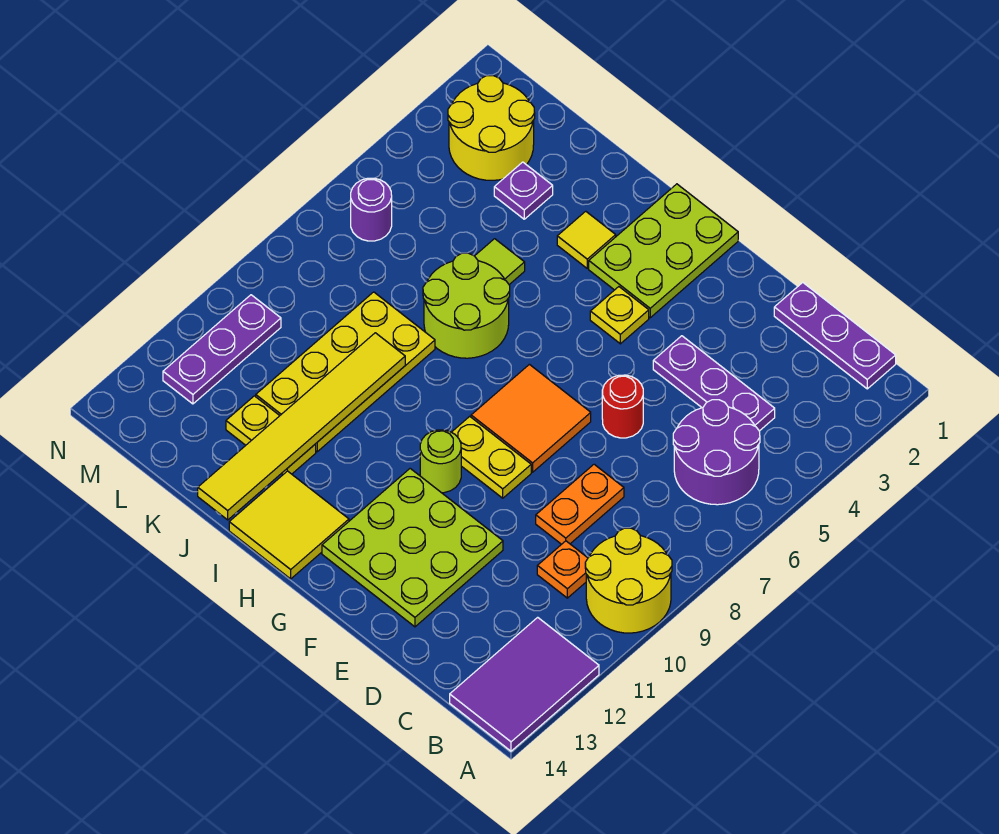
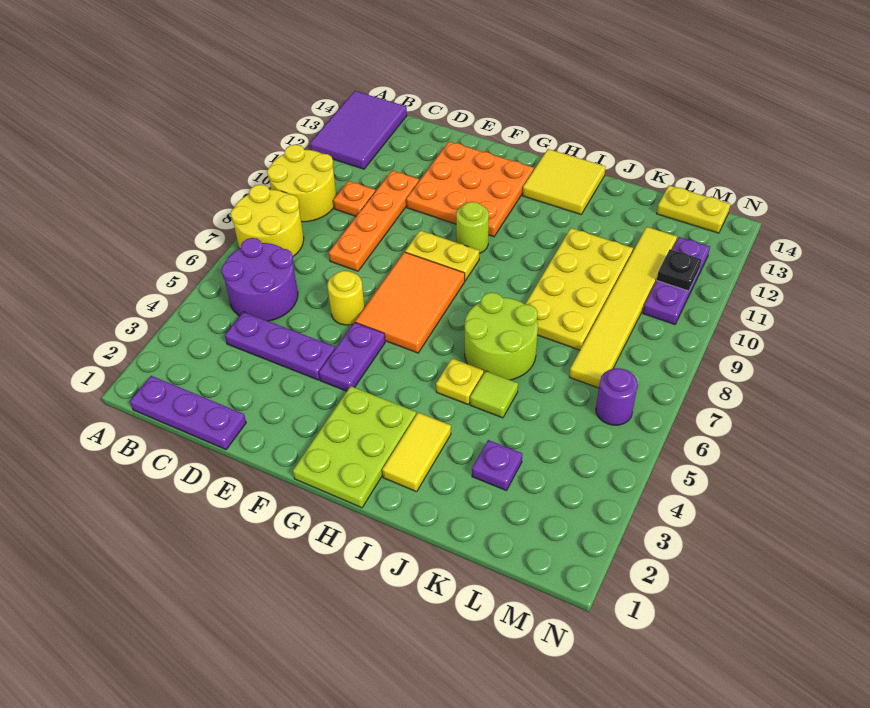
orange plate D8:D9 level 1 -> orange plate D8:D11 level 1
red round brick E6 level 1 -> yellow round brick E6 level 1
lime plate E11:G13 level 1 -> orange plate E11:G13 level 1
none -> purple plate F4:F5 level 1
orange tile F7:G8 level 1 -> orange tile F6:G8 level 1
yellow plate G4 level 1 -> yellow plate I5 level 1
yellow tile I3 level 1 -> yellow tile I2:I3 level 1
yellow tile J9:J14 level 2 -> yellow tile L7:L12 level 1
yellow plate J12:K12 level 1 -> yellow plate L14:M14 level 1
yellow round brick L2:M3 level 1 -> yellow round brick A7:B8 level 1
none -> black plate M11 level 2

